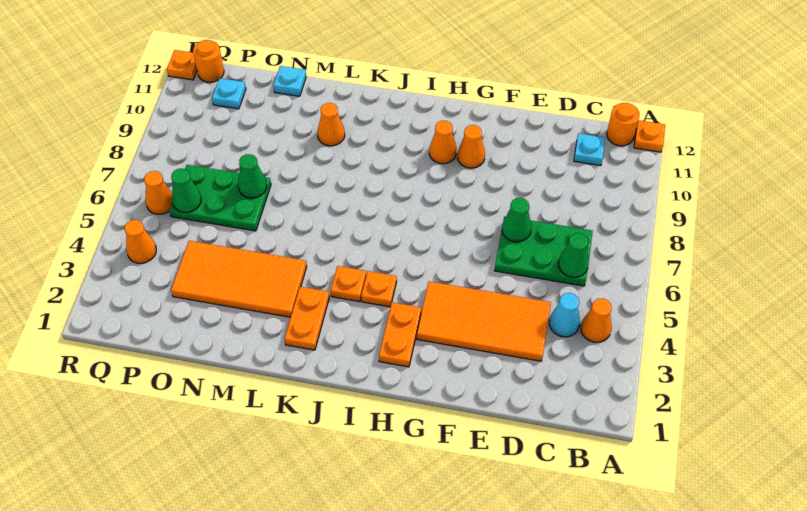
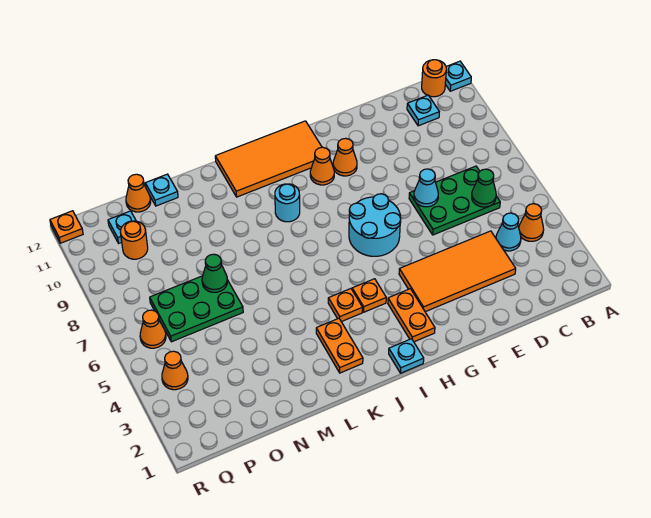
orange plate A12 level 1 -> cyan plate A12 level 1
green cone E7 level 2 -> cyan cone E7 level 2
none -> cyan round brick G6:H7 level 1
none -> cyan plate I1 level 1
none -> cyan round brick J9 level 1
orange tile L3:O4 level 1 -> orange tile H11:K12 level 1
orange cone L10 level 1 -> orange cone O12 level 1
green cone P6 level 2 -> none
orange round brick Q12 level 1 -> orange round brick P10 level 1

